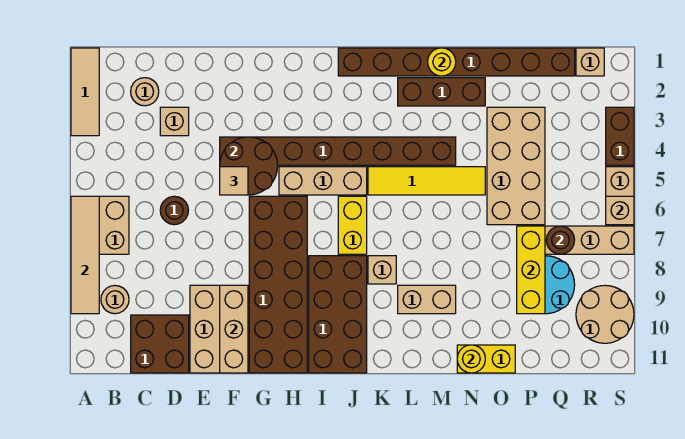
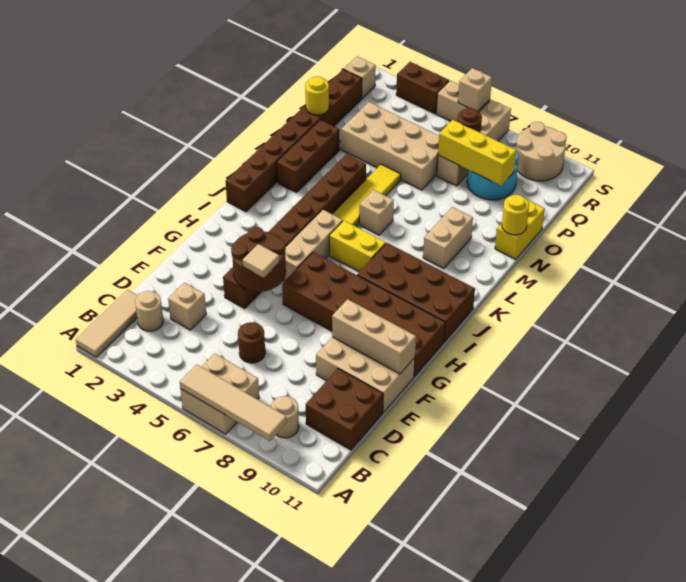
tan tile A1:A3 level 1 -> tan tile A1:C1 level 1
tan brick K8 level 1 -> tan brick L6 level 1
yellow round brick M1 level 2 -> yellow round brick O1 level 2

